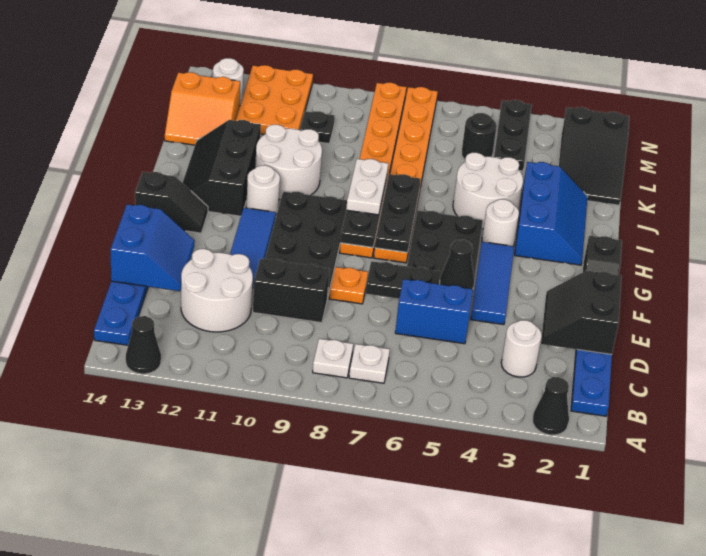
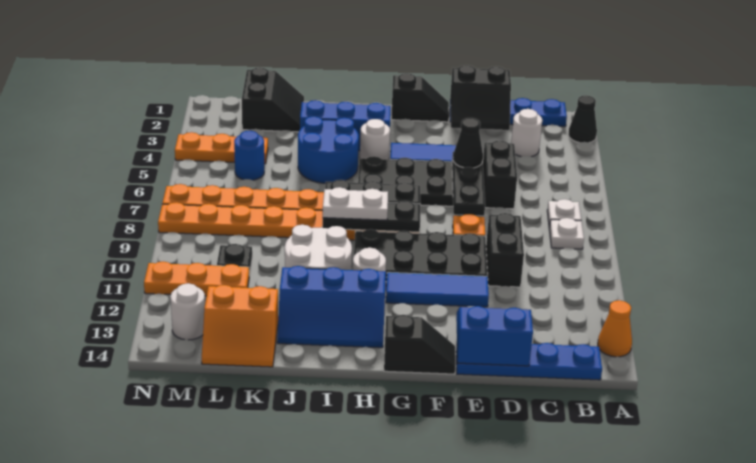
black cone A13 level 1 -> orange cone A13 level 1
white round brick C11:D12 level 1 -> none
blue brick D5:D6 level 1 -> black brick D5:D6 level 1
black slope G13:G14 level 1 top 14 -> black slope F14:G14 level 1 top G
black slope H12:J13 level 1 top 12 -> blue slope H12:J13 level 1 top 12
white round brick I4:J5 level 1 -> blue round brick I4:J5 level 1
black slope K1:M2 level 1 top M -> black slope K1:L2 level 1 top L
orange slope K13:L14 level 1 top L -> orange slope K13:L14 level 1 top 13
black plate L4:N4 level 1 -> orange plate L4:N4 level 1
black round brick L5 level 1 -> blue round brick L5 level 1
orange plate L11:N12 level 1 -> orange plate L11:N11 level 1

